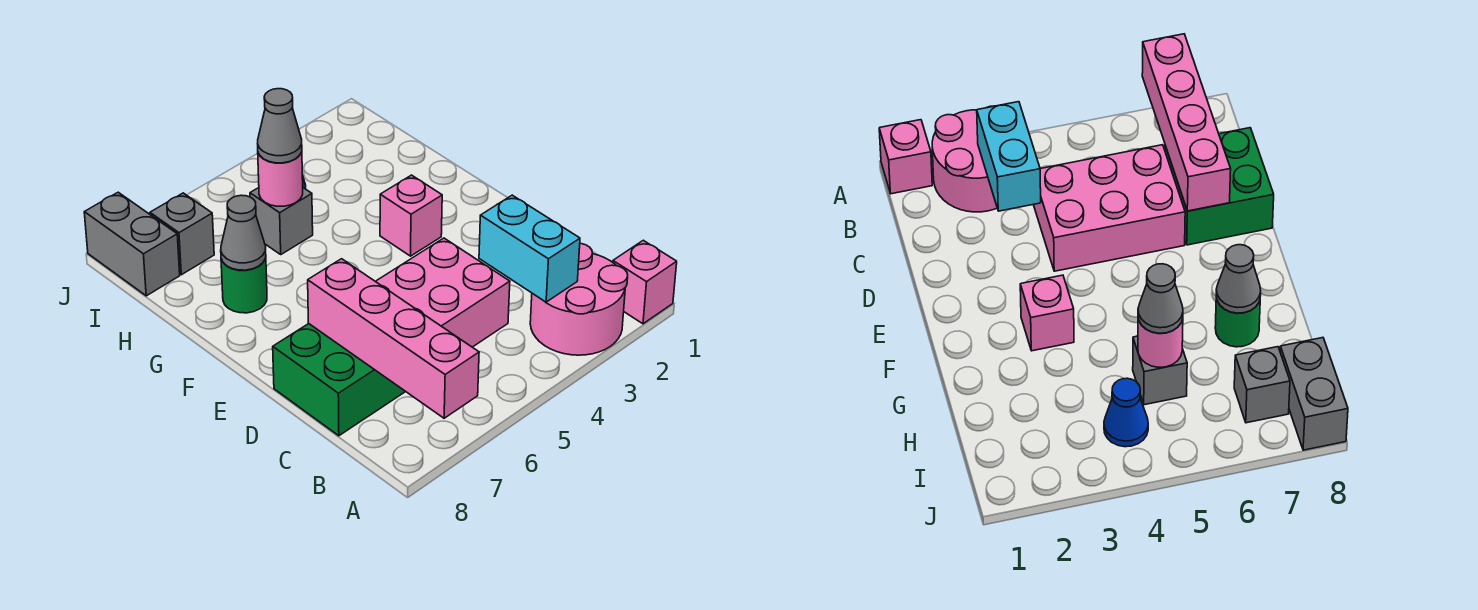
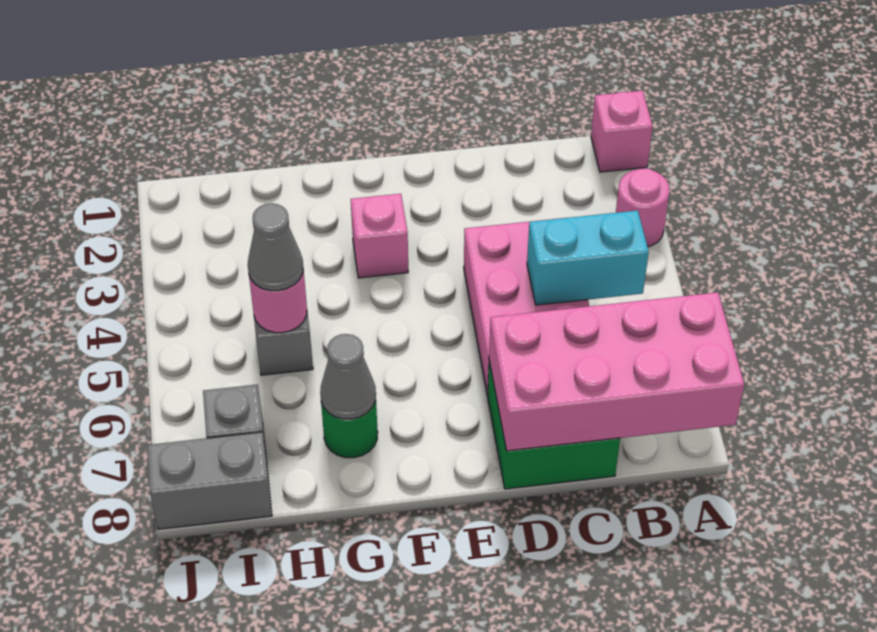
pink round brick A2:B3 level 1 -> pink round brick A3 level 1
pink brick A7:D7 level 2 -> pink brick A7:D8 level 2
cyan brick B3:C3 level 2 -> cyan brick B5:C5 level 2
blue cone I4 level 1 -> none

